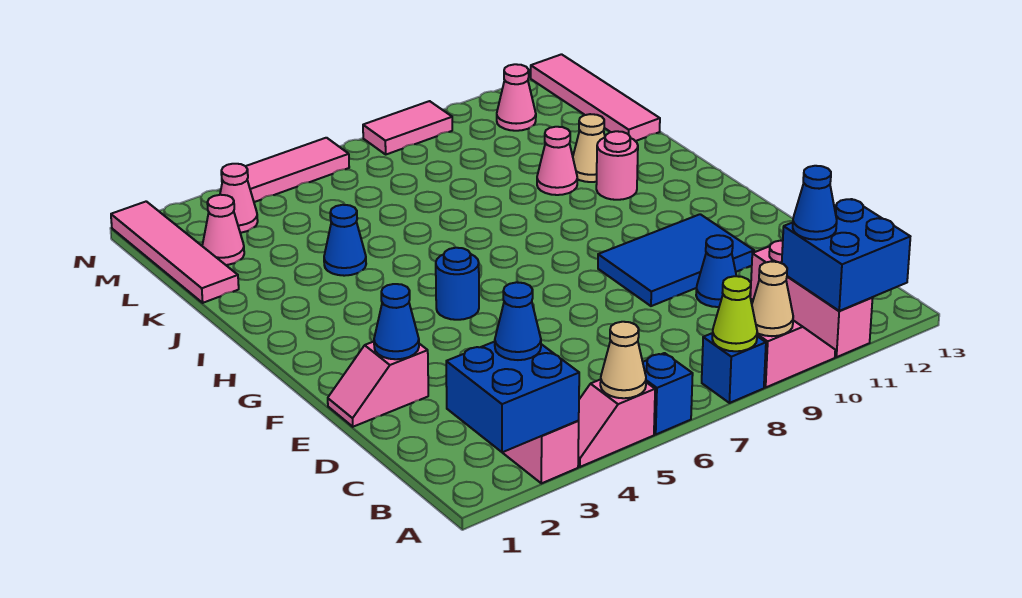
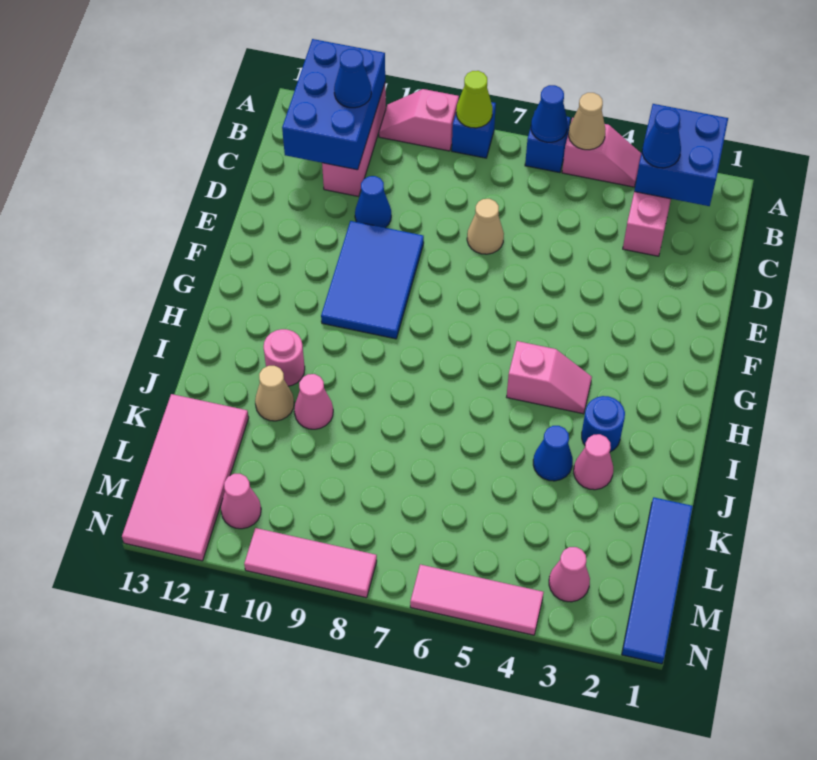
tan cone A9 level 2 -> tan cone D7 level 1
blue brick A11:B12 level 2 -> blue brick A11:C12 level 2
pink slope E1:E2 level 1 top 2 -> pink slope H4:H5 level 1 top 5
blue cone E2 level 2 -> blue cone A6 level 2
blue tile E9:F11 level 1 -> blue tile E9:G10 level 1
blue round brick G5 level 1 -> blue round brick I3 level 1
pink tile K1:N1 level 1 -> blue tile K1:N1 level 1
pink tile K13:N13 level 1 -> pink tile K12:N13 level 1
pink cone L2 level 1 -> pink cone J3 level 1
pink tile N8:N9 level 1 -> pink tile N8:N10 level 1

